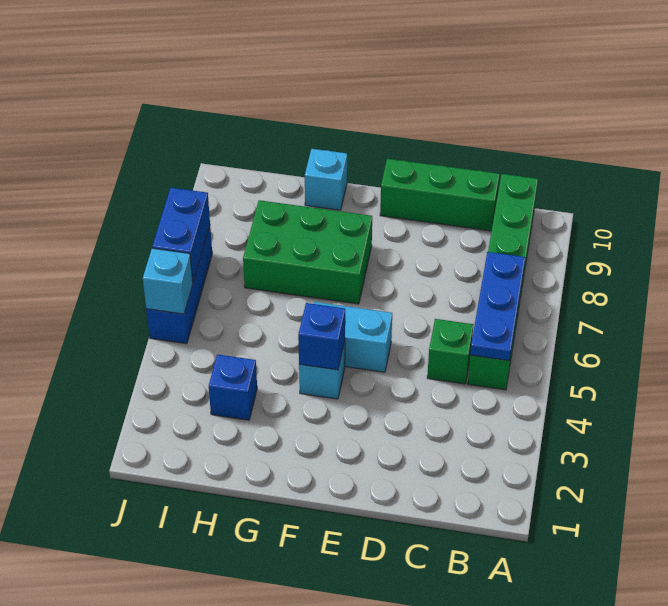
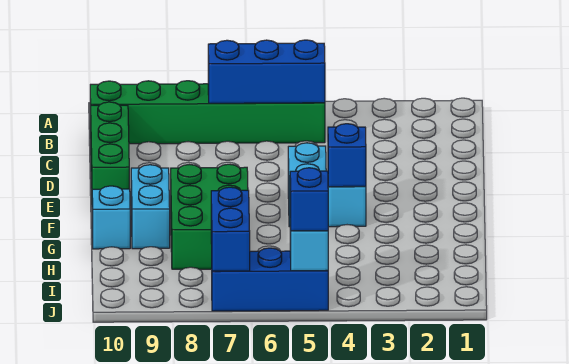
blue plate B5:B7 level 2 -> blue brick B5:B7 level 2
green brick C5 level 1 -> none
none -> cyan brick F9:G9 level 1
blue brick H3 level 1 -> blue brick J5 level 3
blue brick J6:J7 level 2 -> blue brick I7:J7 level 2

